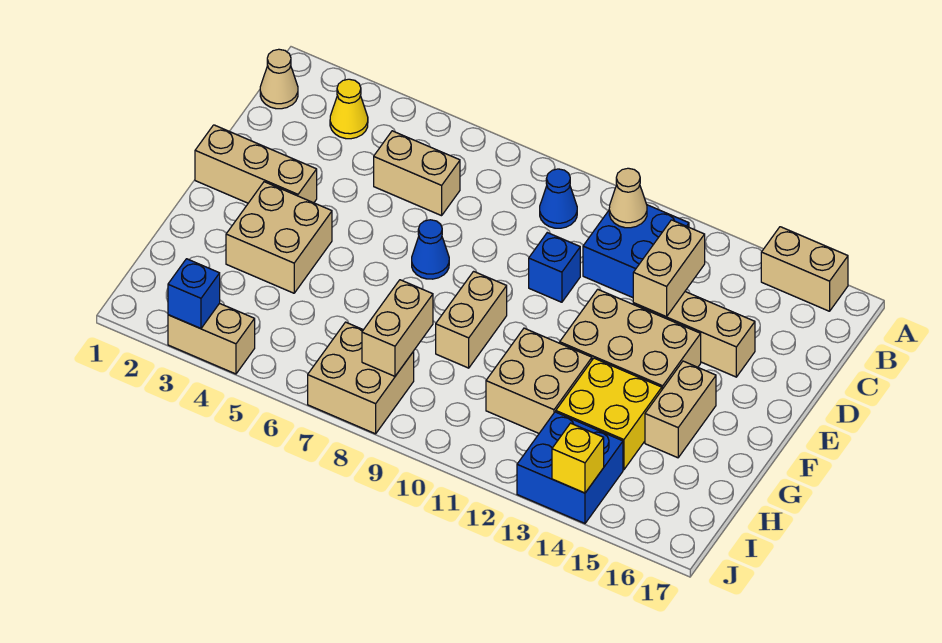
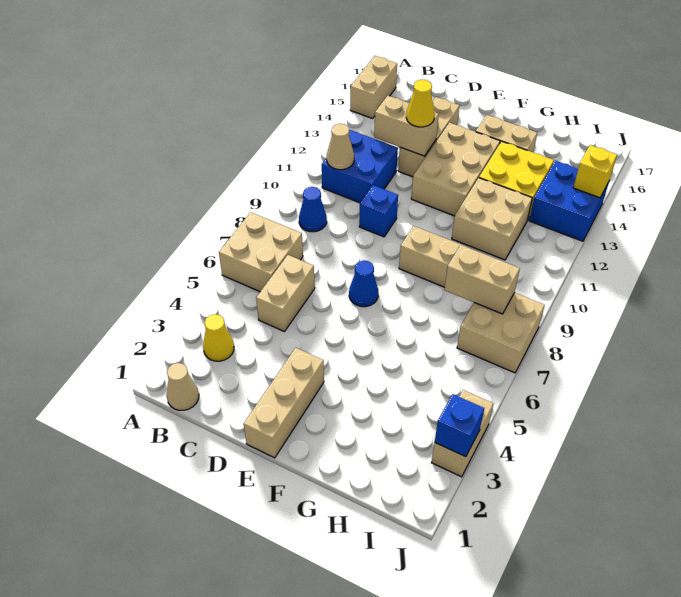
none -> yellow cone D13 level 3
tan brick F3:G4 level 1 -> tan brick A6:B7 level 1

